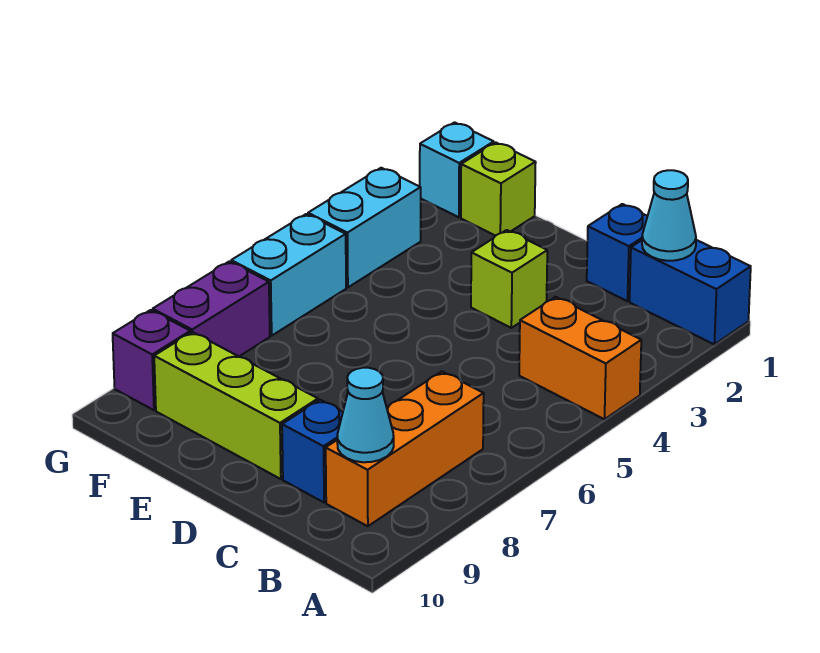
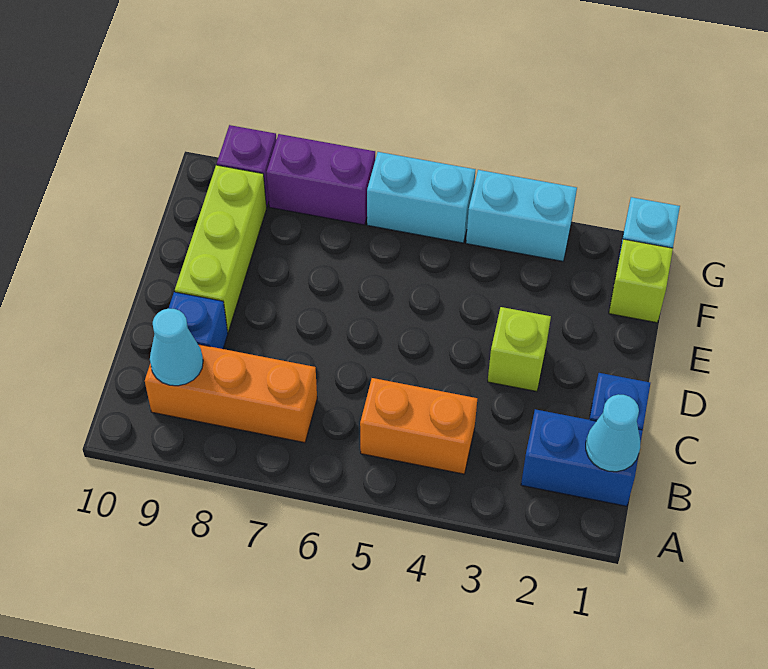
blue brick A1:B1 level 1 -> blue brick B1:B2 level 1
orange brick A4:B4 level 1 -> orange brick B4:B5 level 1

